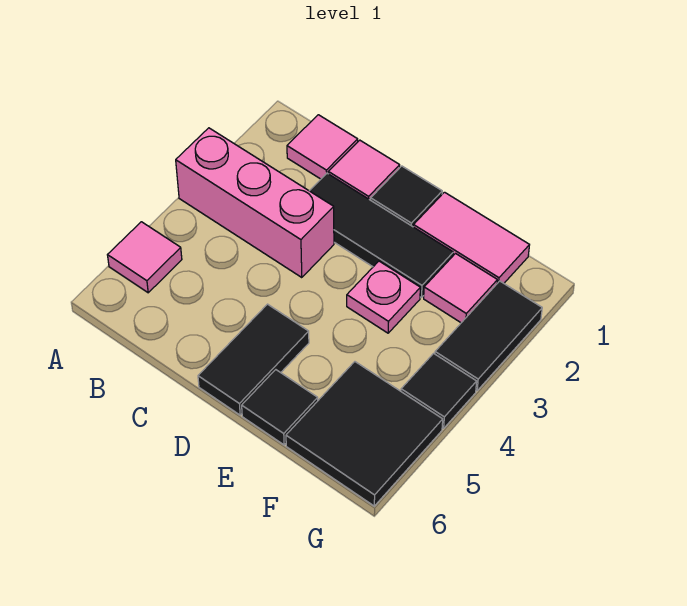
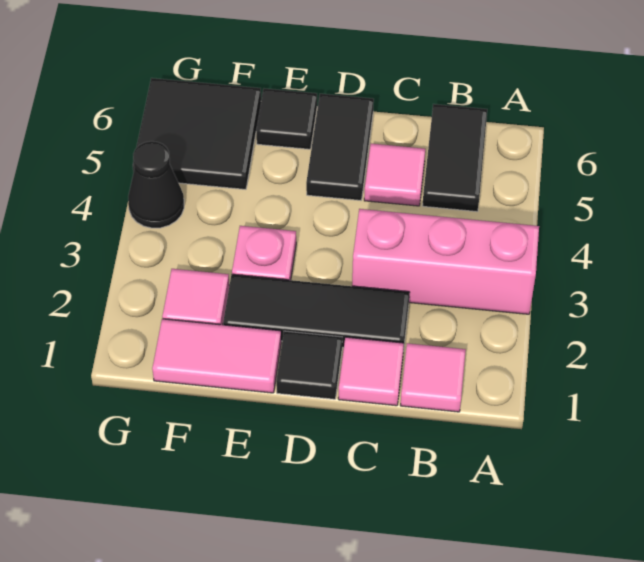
pink tile A5 level 1 -> pink tile C5 level 1
black tile G2:G3 level 1 -> black tile B5:B6 level 1
black tile G4 level 1 -> black cone G4 level 1

